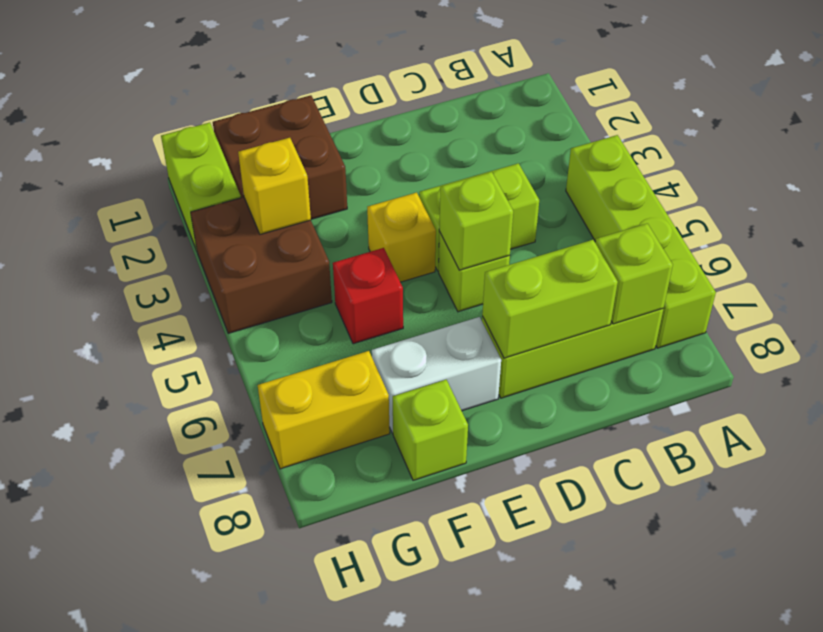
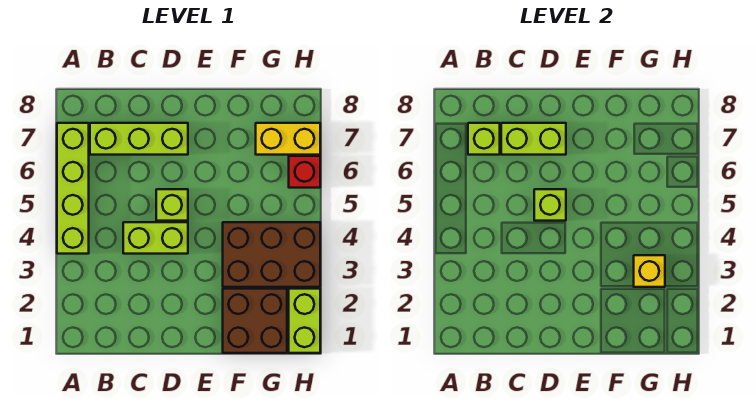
yellow brick E4 level 1 -> none
white brick E7:F7 level 1 -> none
red brick F5 level 1 -> red brick H6 level 1
lime brick F8 level 1 -> none
brown brick G3:H4 level 1 -> brown brick F3:H4 level 1

